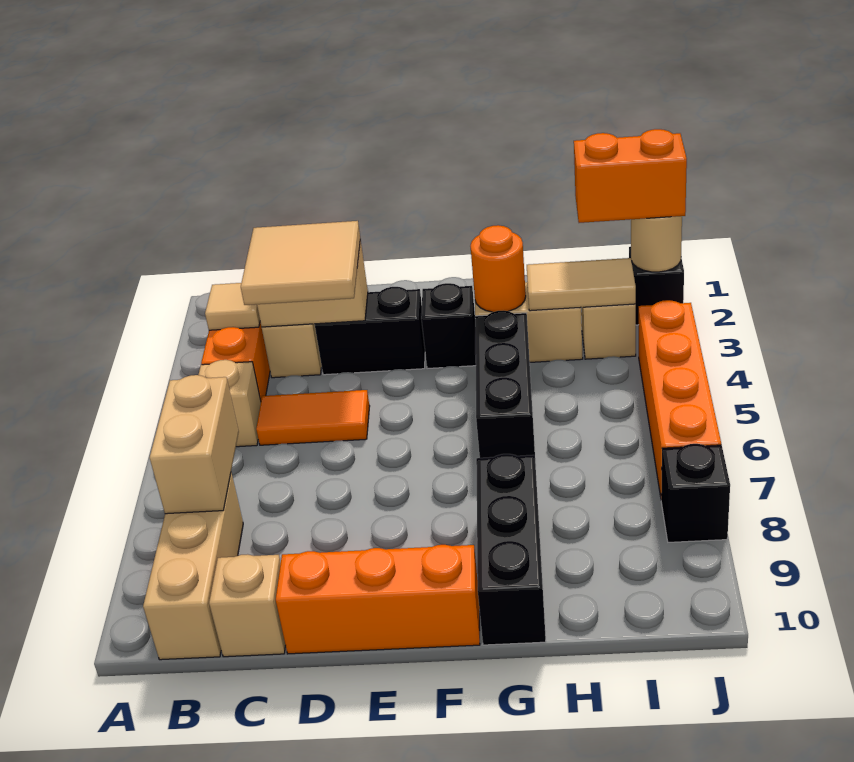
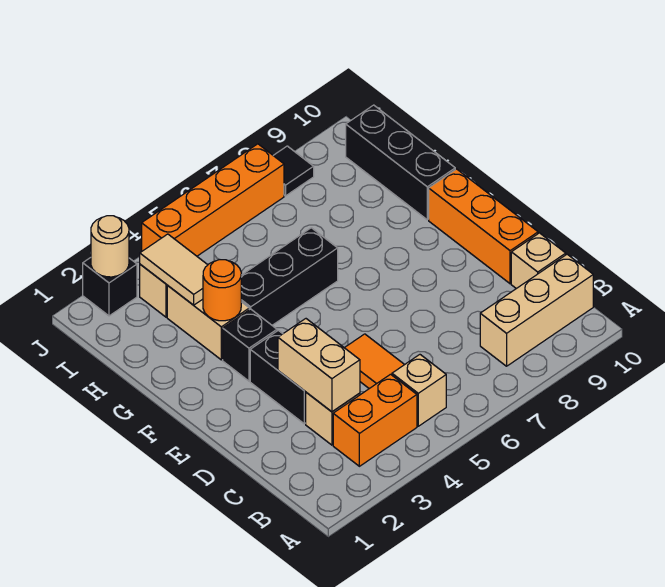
tan tile B3 level 2 -> none
tan brick B7:B8 level 2 -> none
tan tile C3:D4 level 3 -> none
black brick G8:G10 level 1 -> black brick G10:I10 level 1
orange brick I2:J2 level 3 -> none
black brick J8 level 1 -> black tile J8 level 1

